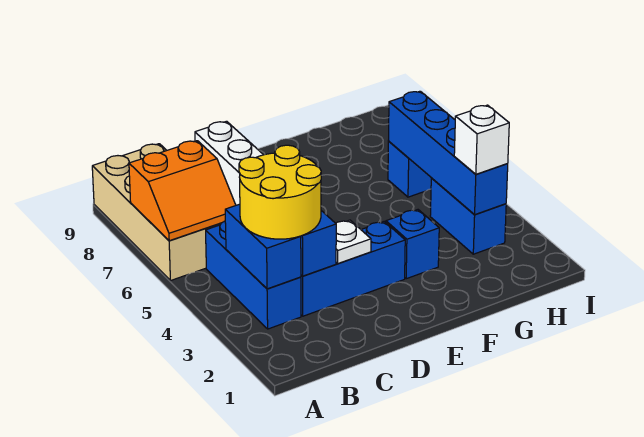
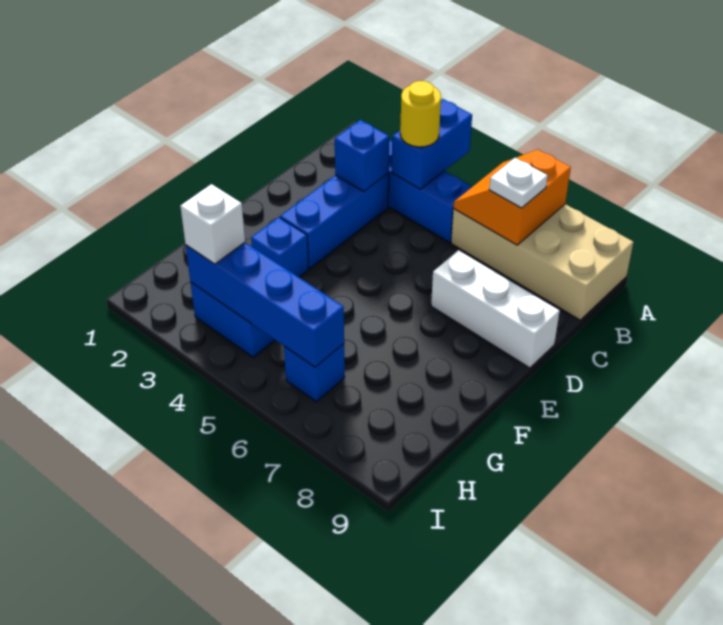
blue brick B3:B4 level 2 -> blue brick A4:B4 level 2
yellow round brick B3:C4 level 3 -> yellow round brick B4 level 3
white plate D3 level 2 -> white plate B7 level 3

